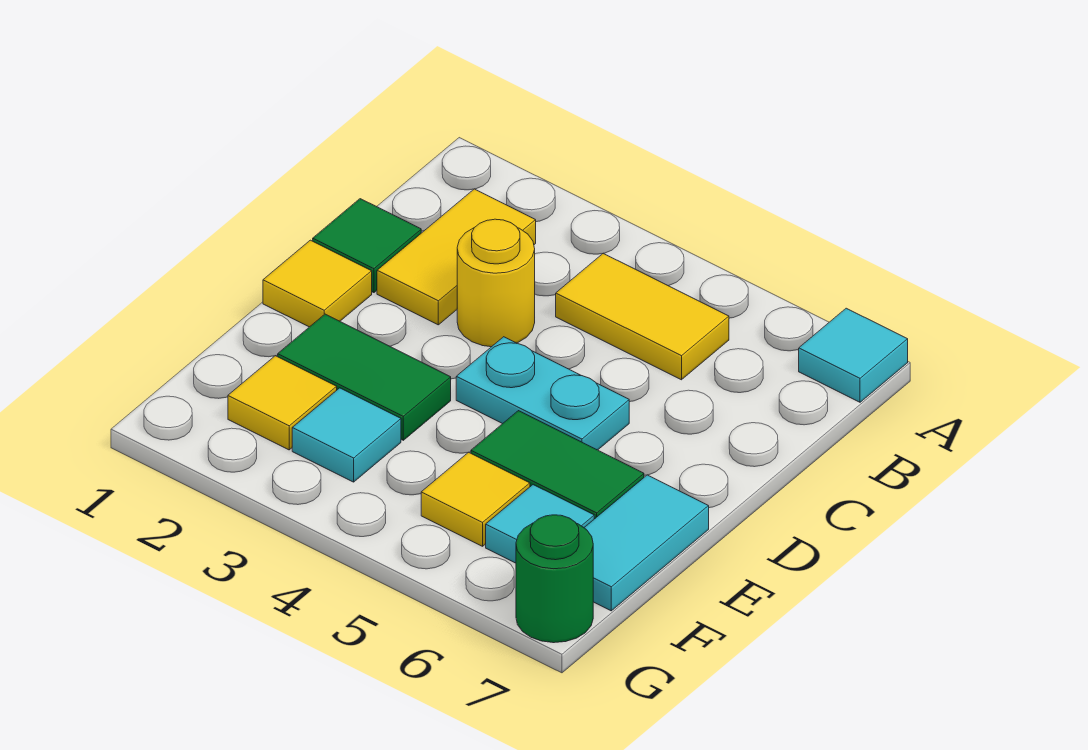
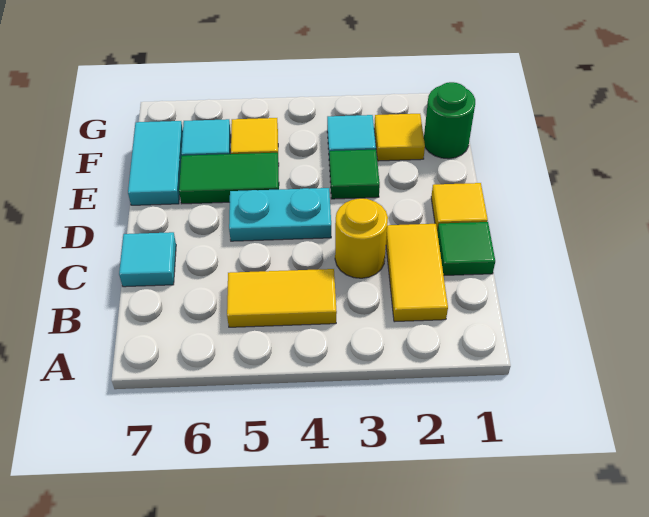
cyan tile A7 level 1 -> cyan tile C7 level 1
green tile E2:E3 level 1 -> green tile E3 level 1
green round brick G7 level 1 -> green round brick F1 level 1

